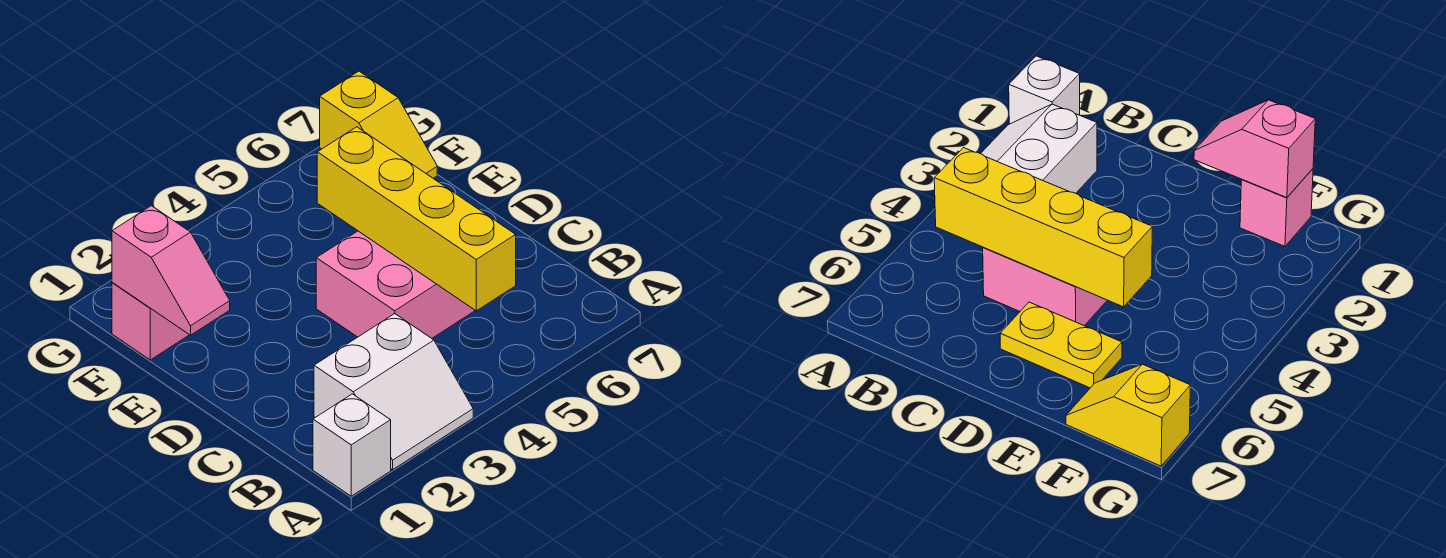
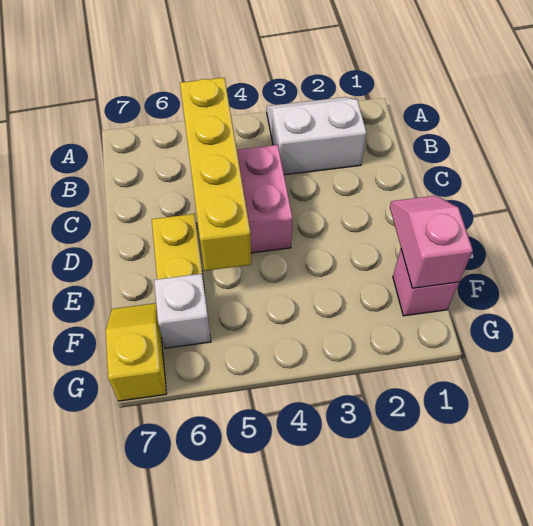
white brick A1 level 1 -> white brick F6 level 1

